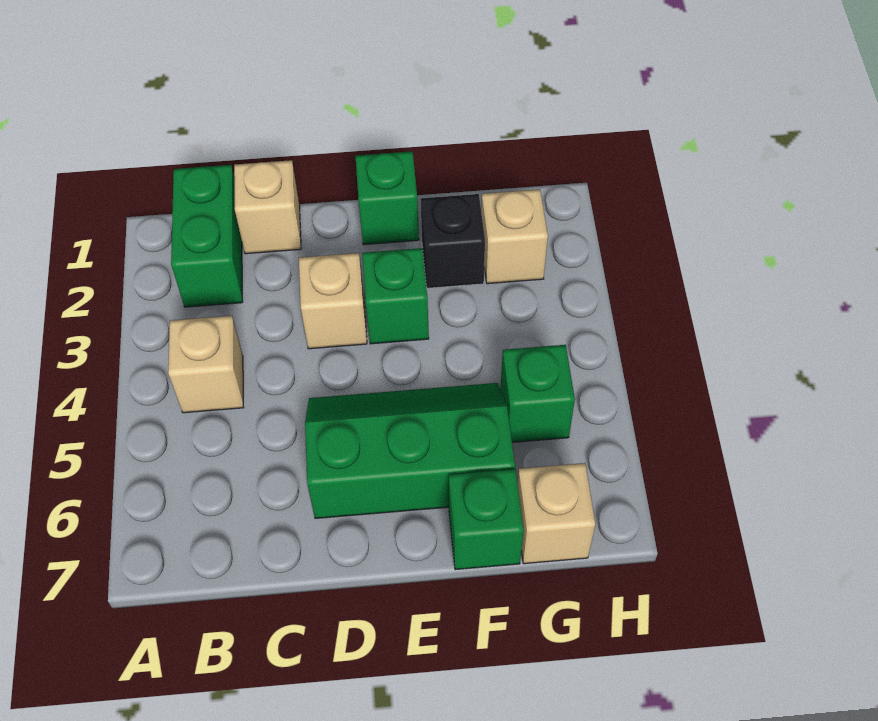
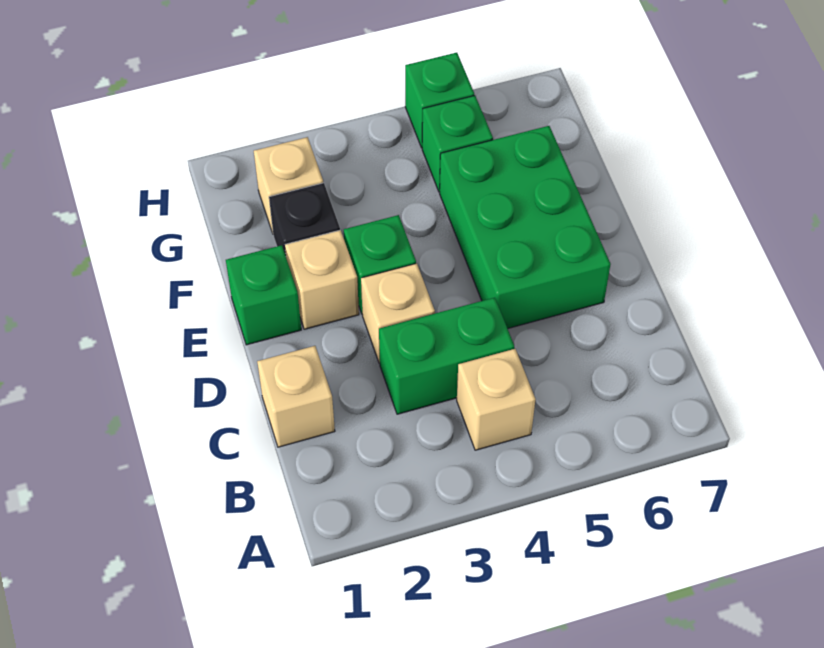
green brick B1:B2 level 1 -> green brick C3:C4 level 1
green slope D5:F6 level 1 top 6 -> green brick D5:F6 level 1
green brick F7 level 1 -> green brick H5 level 1
tan brick G7 level 1 -> tan brick E2 level 1

